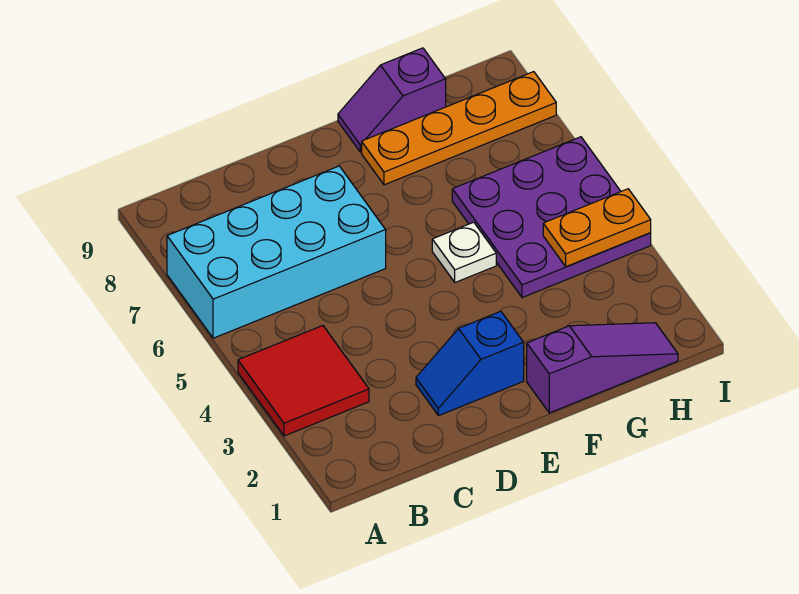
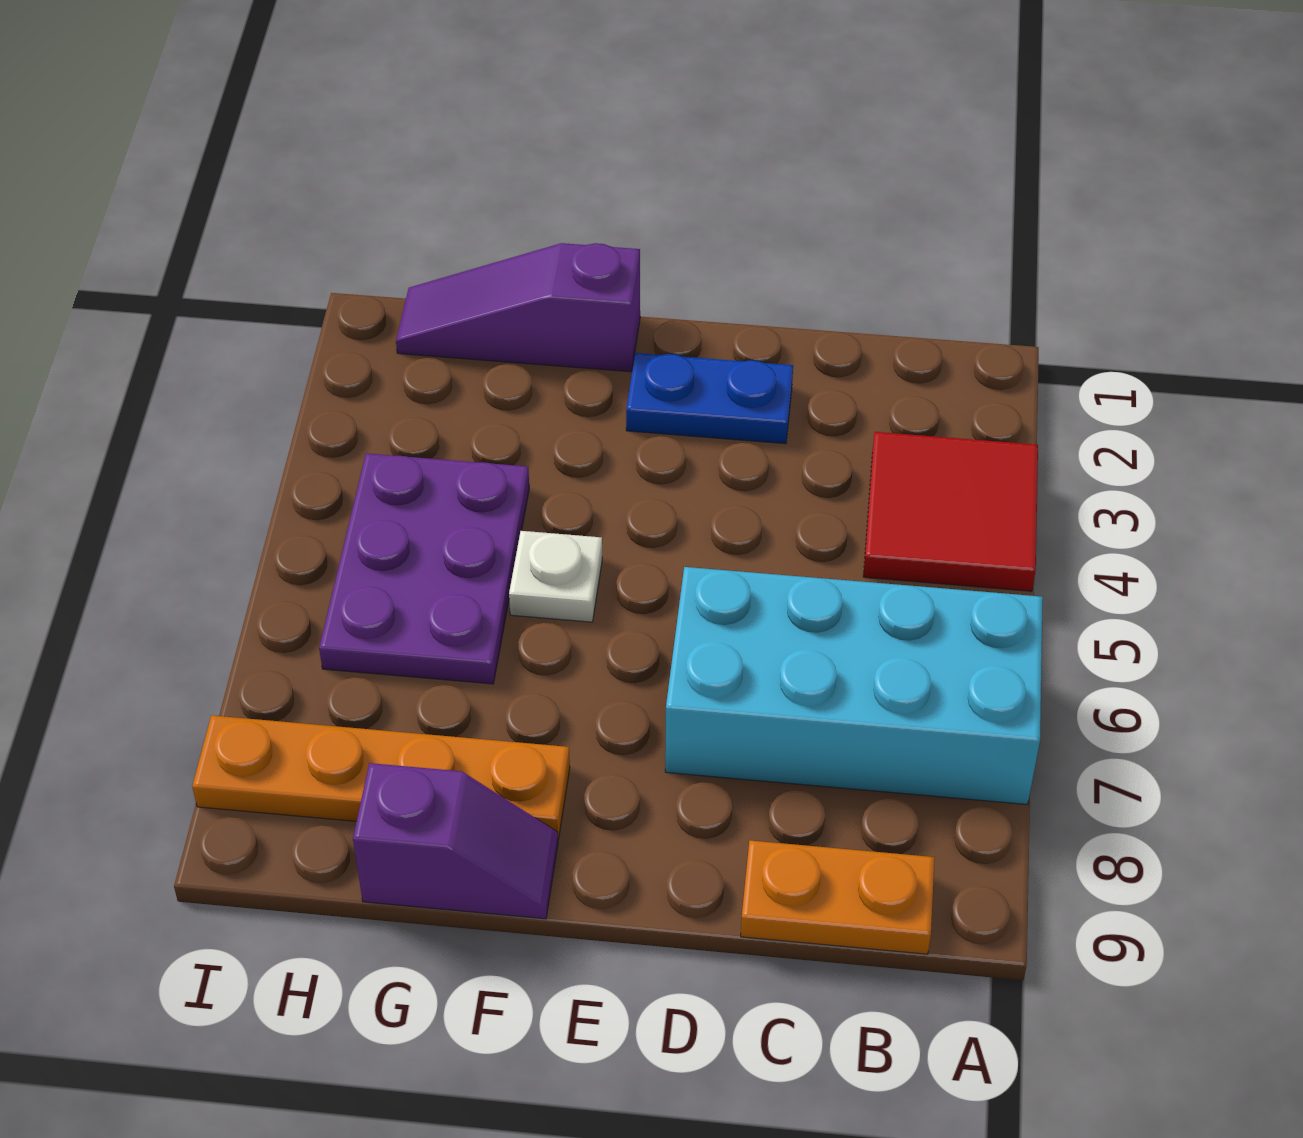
blue slope D2:E2 level 1 top E -> blue plate D2:E2 level 1
purple plate G4:I6 level 1 -> purple plate G4:H6 level 1
orange plate H4:I4 level 2 -> orange plate B9:C9 level 1

